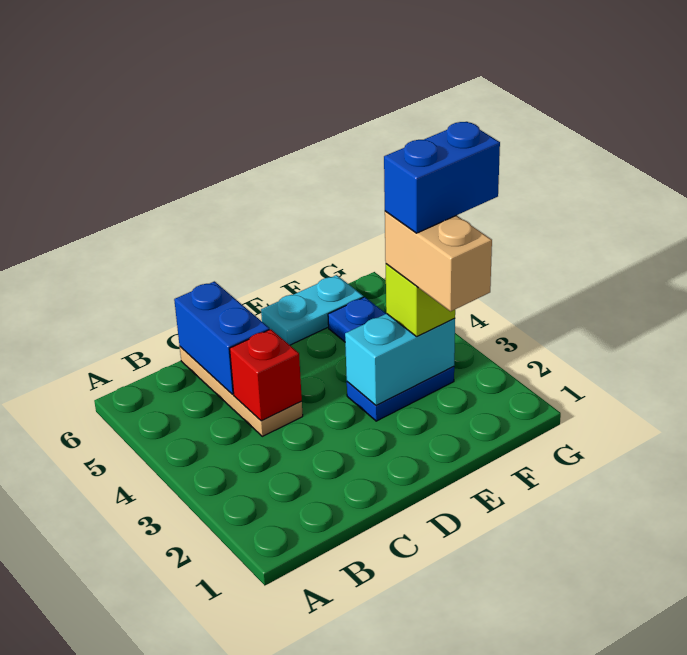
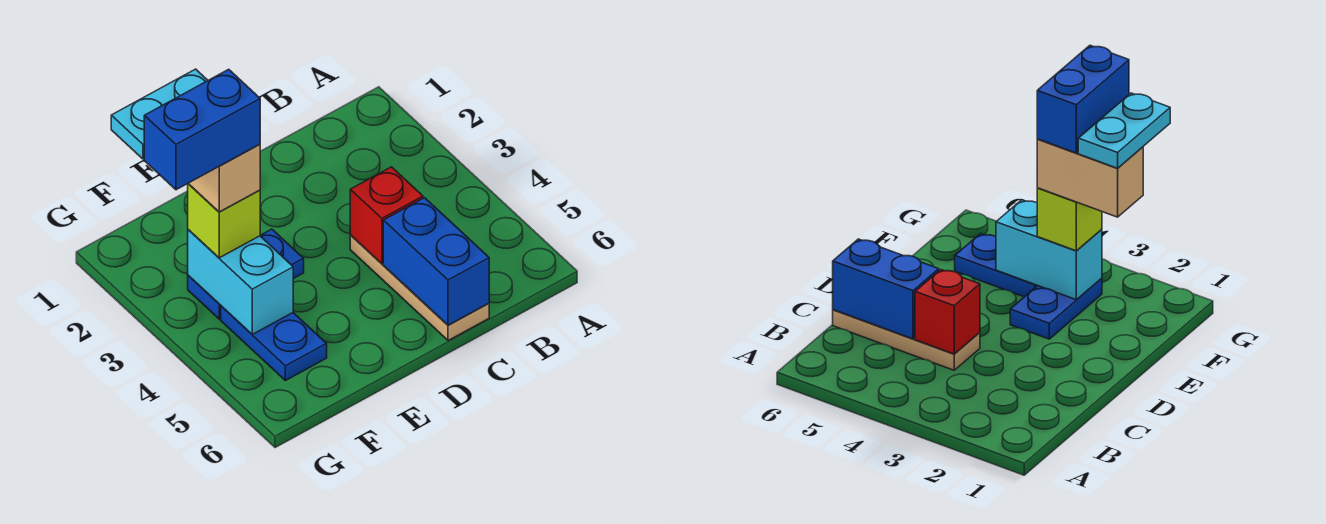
cyan brick E3:F3 level 2 -> cyan brick F3:F4 level 2
cyan plate E6:F6 level 1 -> cyan plate F2:G2 level 5

